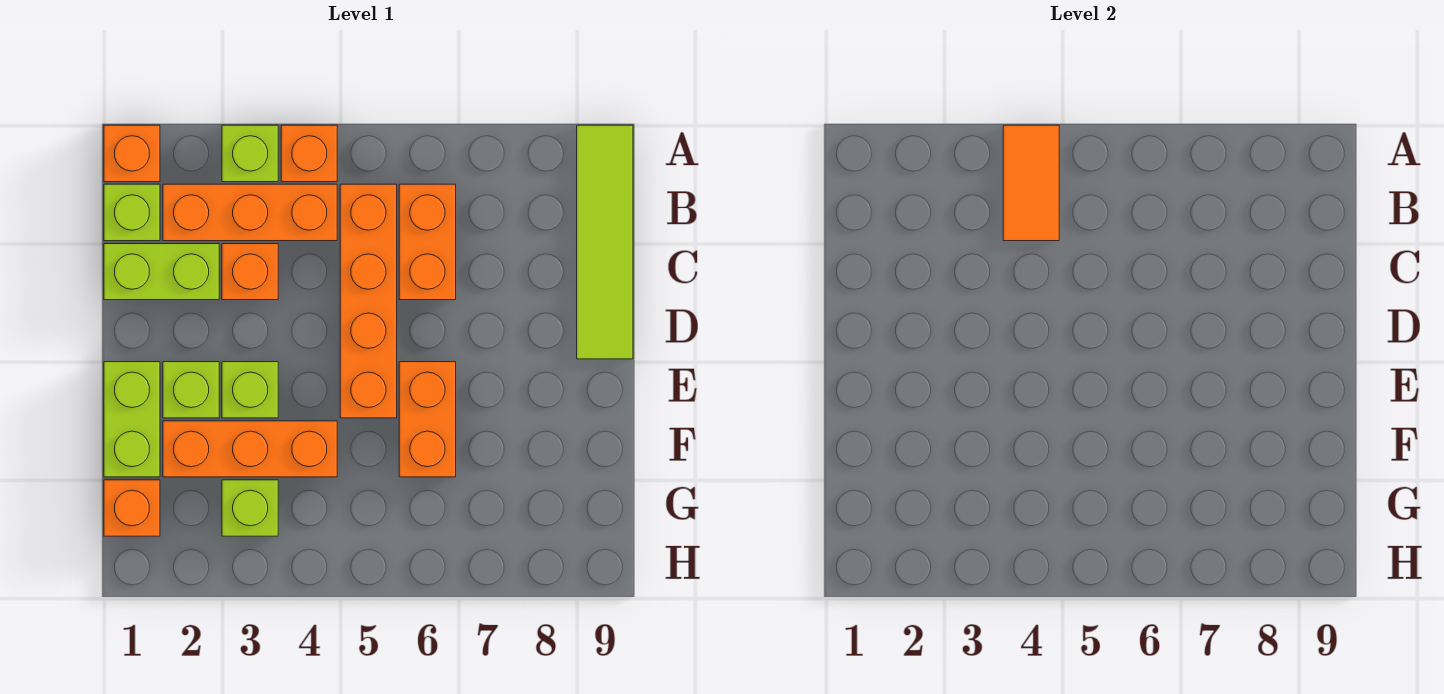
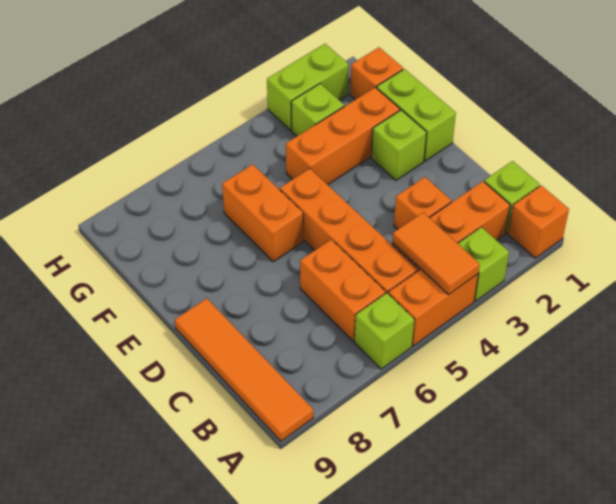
orange brick A4 level 1 -> orange brick A4:A5 level 1
lime tile A9:D9 level 1 -> orange tile A9:D9 level 1
lime brick C1:C2 level 1 -> lime brick H2:H3 level 1
lime brick E3 level 1 -> lime brick A6 level 1

